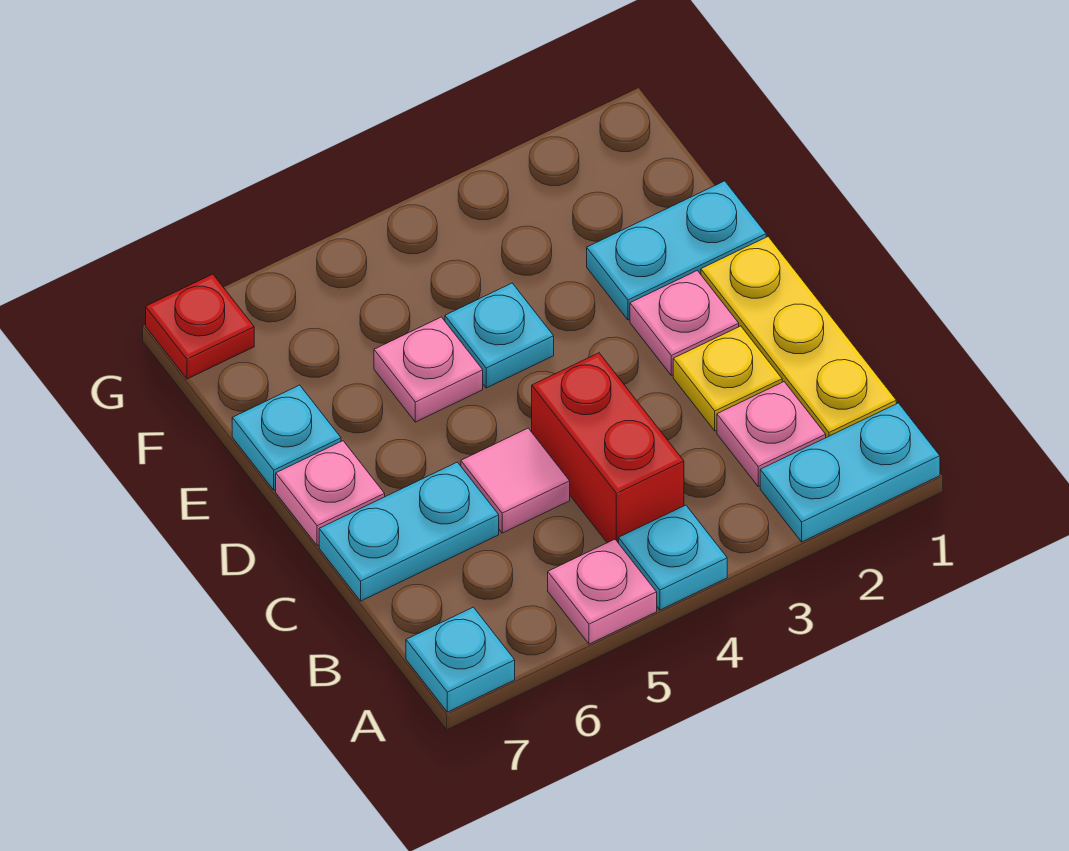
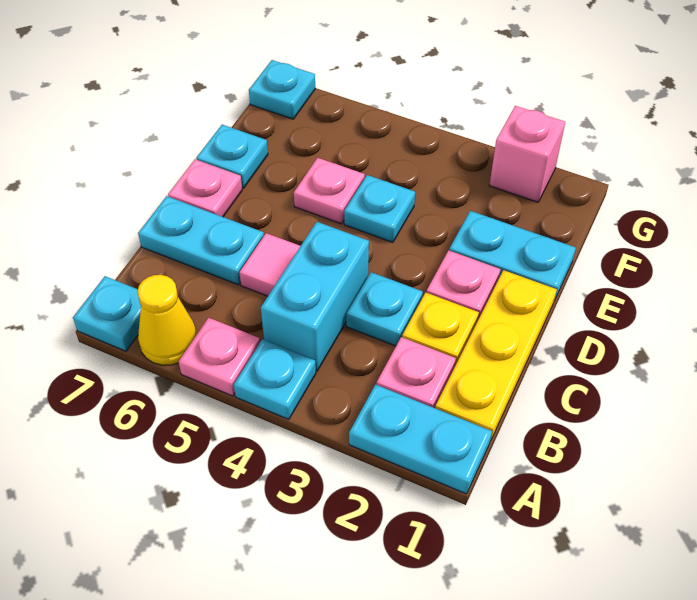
none -> yellow cone A6 level 1
red brick B4:C4 level 1 -> cyan brick B4:C4 level 1
none -> cyan plate C3 level 1
none -> pink brick G2 level 1
red plate G7 level 1 -> cyan plate G7 level 1

